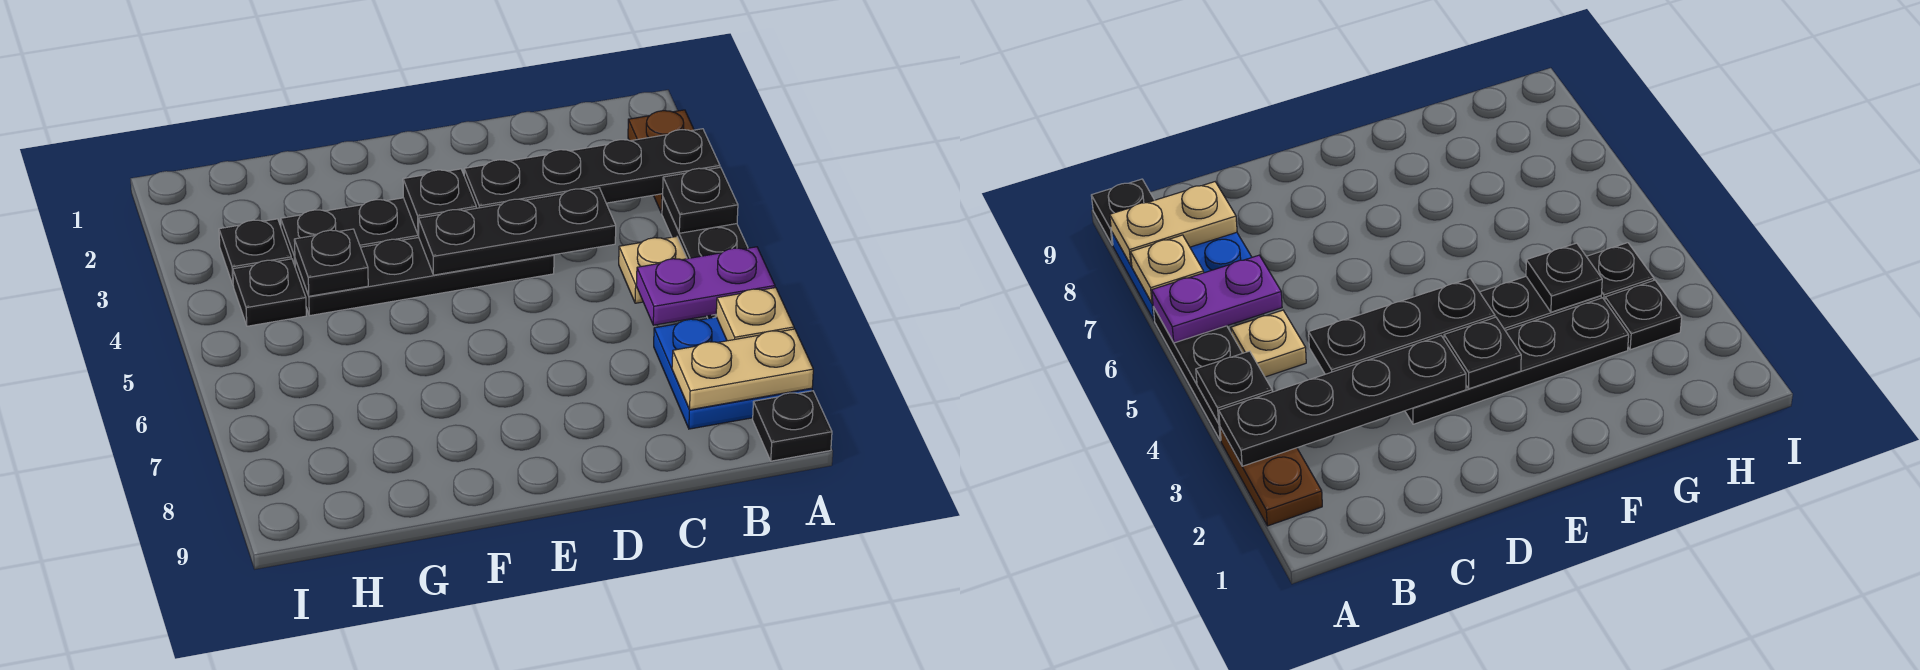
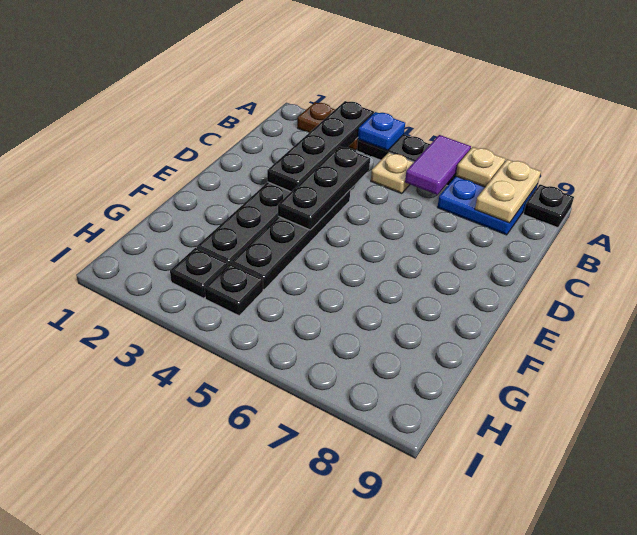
black plate A4 level 2 -> blue plate A4 level 2
purple plate A6:B6 level 2 -> purple tile A6:B6 level 2
black plate E3 level 2 -> none
black plate G4 level 2 -> none

